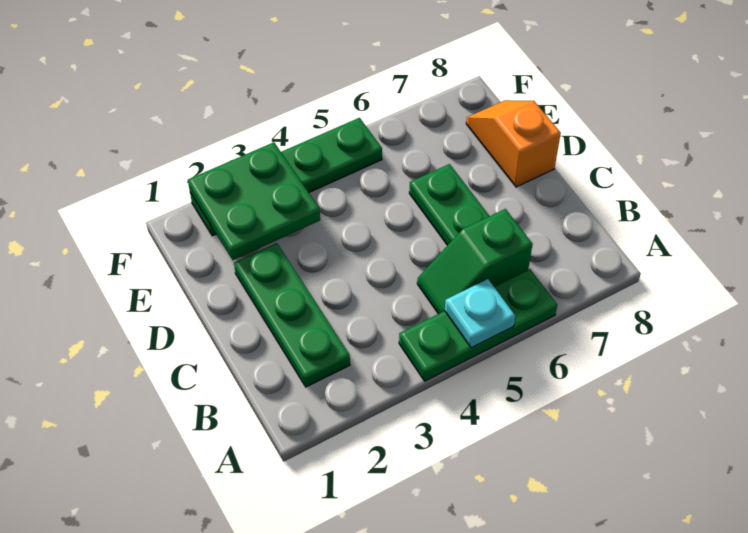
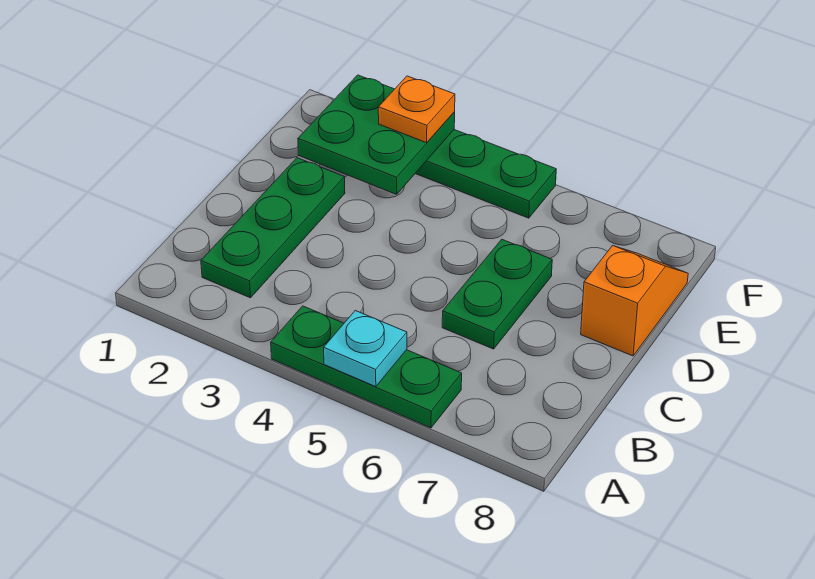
green slope B5:B6 level 1 top 6 -> none
none -> orange plate F3 level 3

